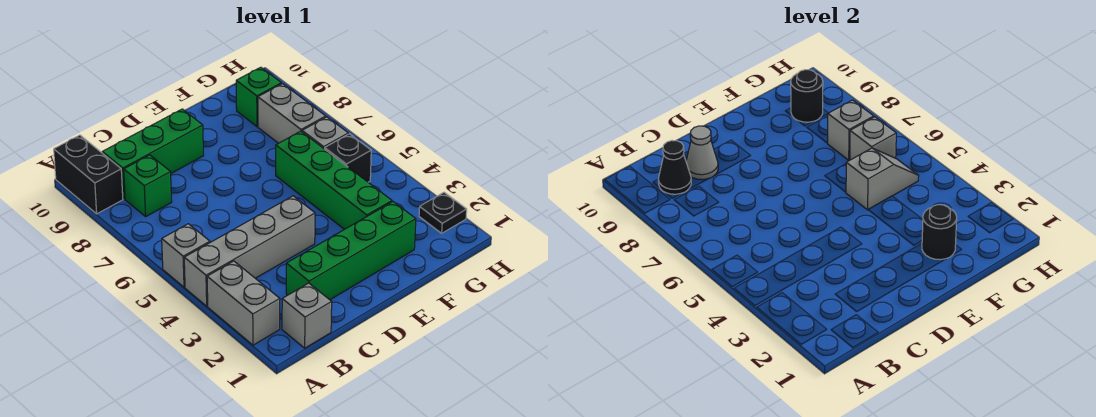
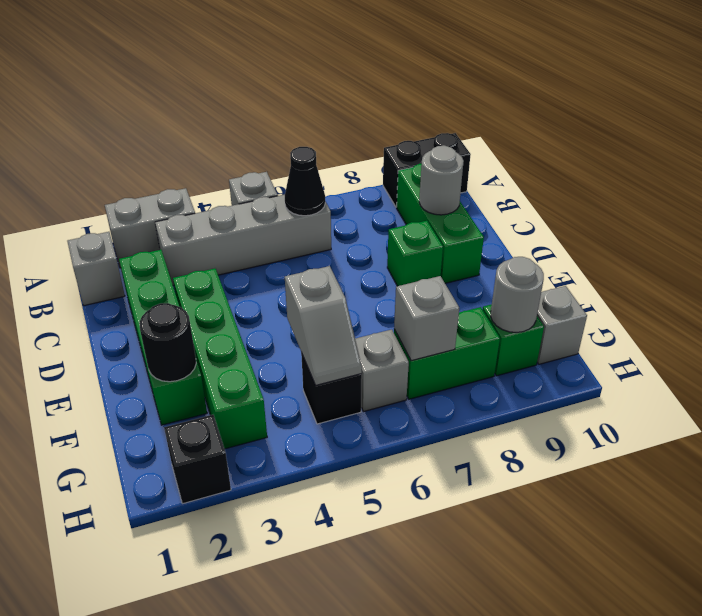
grey brick A4:D4 level 1 -> grey brick B3:B6 level 1
green brick B8 level 1 -> green brick D8 level 1
black cone B9 level 2 -> black cone B6 level 2
grey cone C9 level 2 -> grey round brick C9 level 2
green brick F3:F6 level 1 -> green brick D3:G3 level 1
grey brick G6 level 2 -> grey brick G10 level 1
grey brick G7:G8 level 1 -> green brick G7:G8 level 1
black round brick G9 level 2 -> grey round brick G9 level 2
black plate H2 level 1 -> black brick H2 level 1

